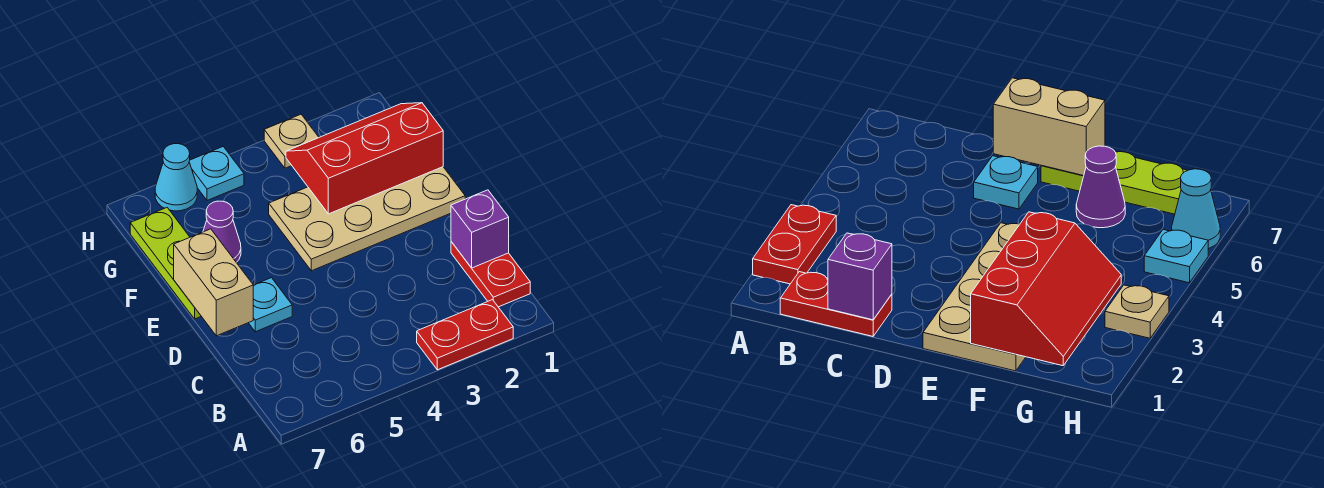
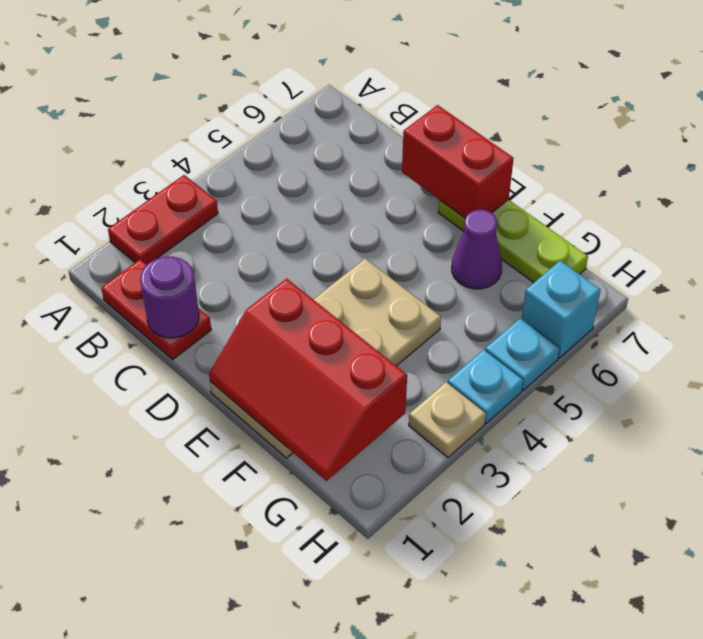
purple brick C1 level 2 -> purple round brick C1 level 2
cyan plate D6 level 1 -> cyan plate H4 level 1
tan brick D7:E7 level 2 -> red brick D7:E7 level 2
red slope F1:G3 level 2 top F -> red slope E1:G2 level 2 top 2
cyan cone H6 level 1 -> cyan brick H6 level 1

